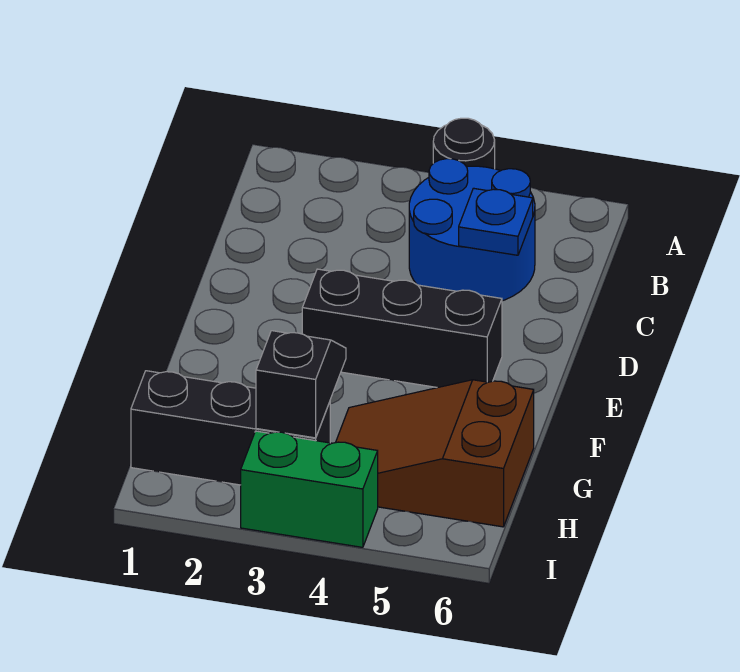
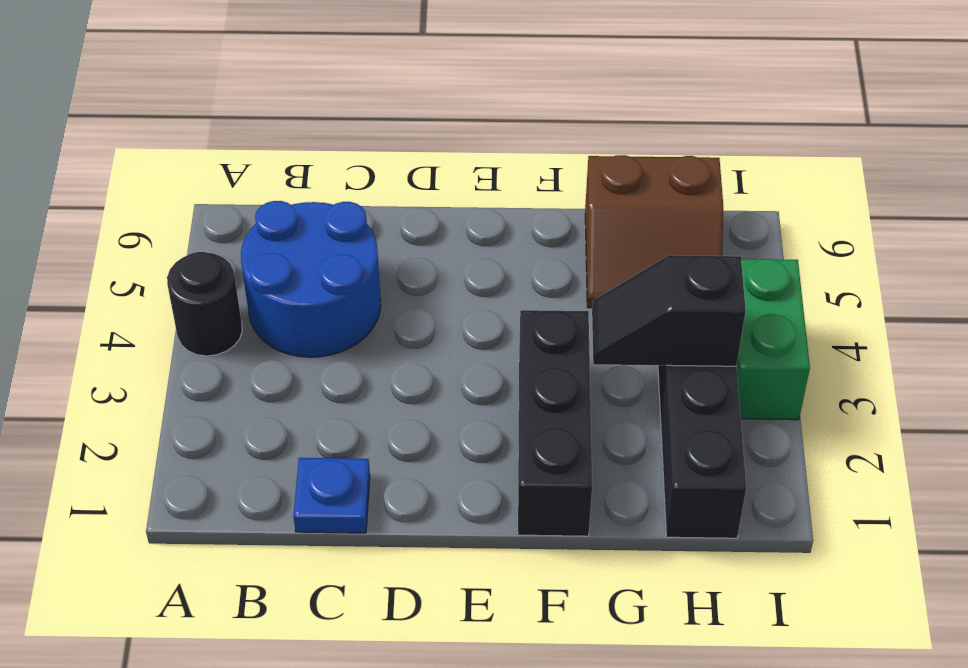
blue plate C5 level 2 -> blue plate C1 level 1
black brick E3:E5 level 1 -> black brick F1:F3 level 1
brown slope G4:H6 level 1 top 6 -> brown slope G5:H6 level 1 top 6

